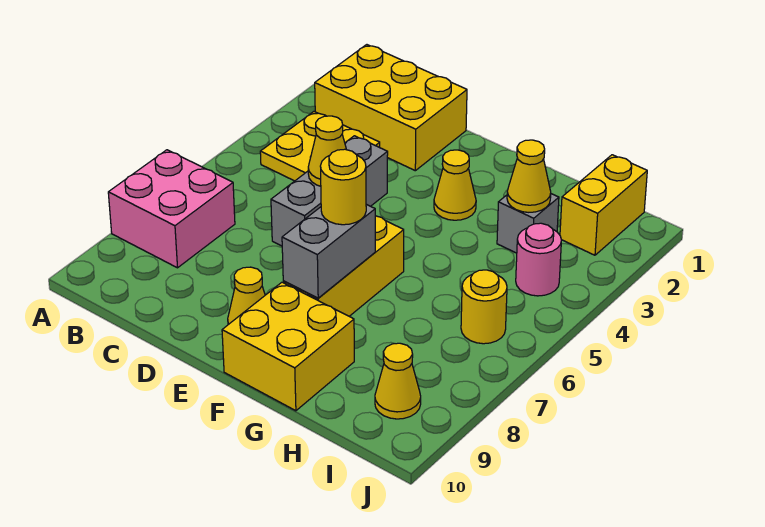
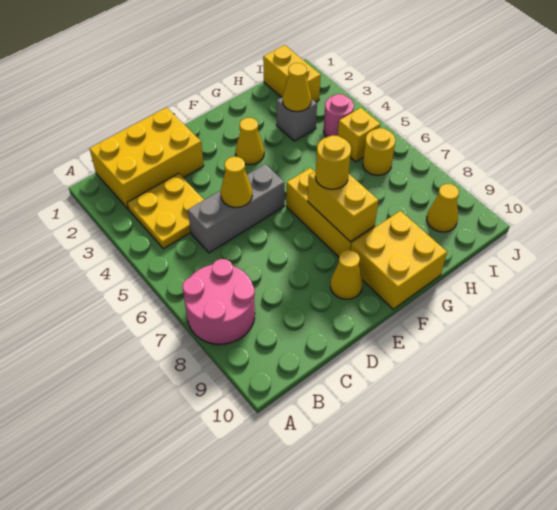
pink brick A7:B8 level 1 -> pink round brick A7:B8 level 1
grey brick D4:D6 level 1 -> grey brick C5:E5 level 1
grey brick F7:F8 level 2 -> yellow brick F7:F8 level 2
none -> yellow brick I5 level 1

